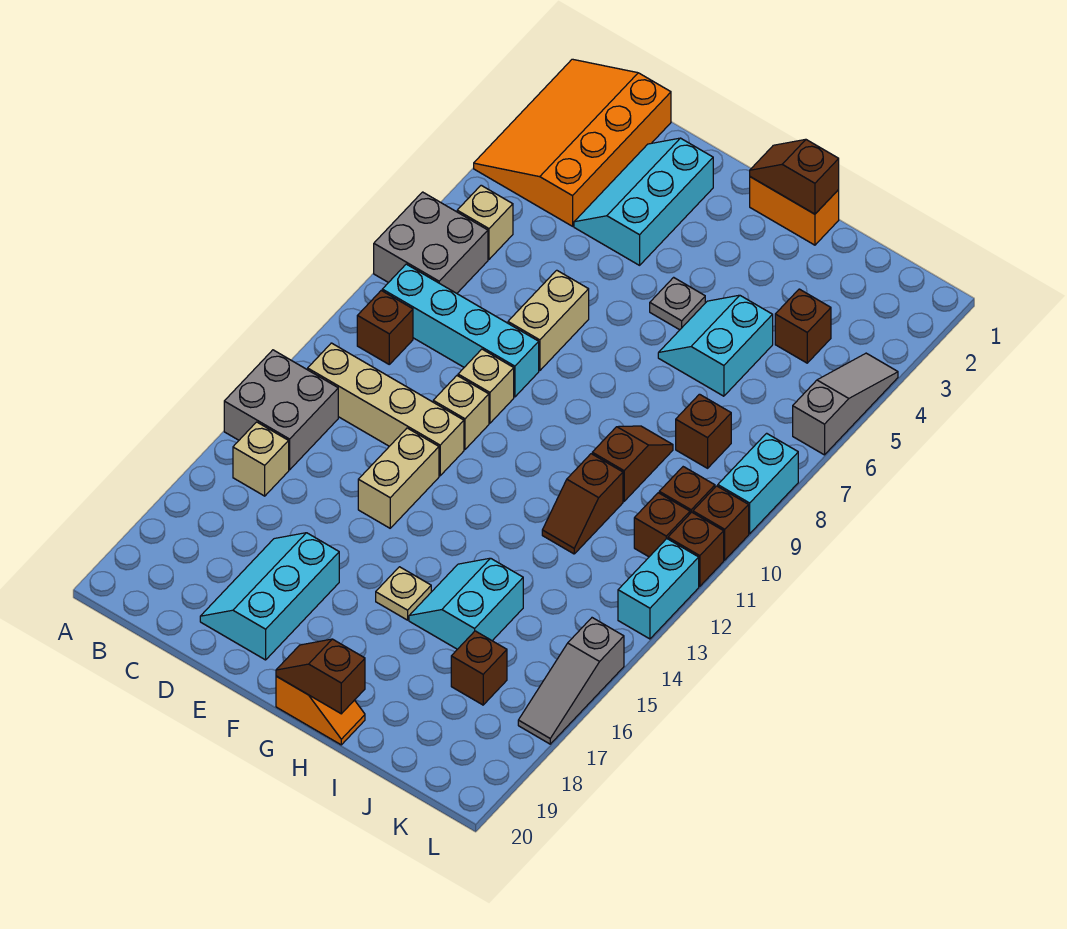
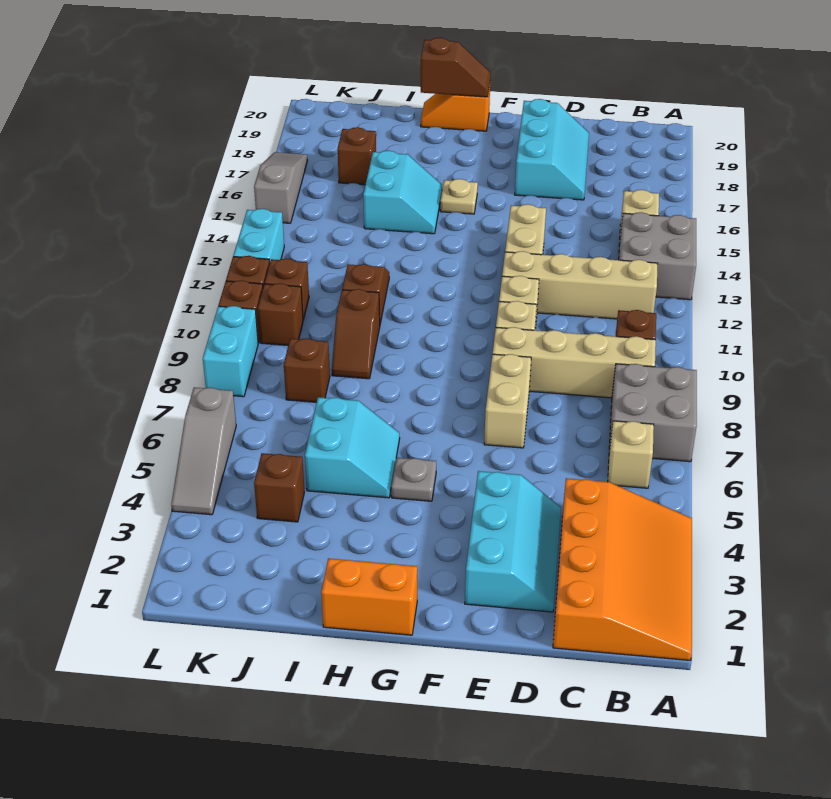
cyan brick B9:E9 level 1 -> tan brick B9:E9 level 1
brown slope G1:H1 level 2 top H -> none

